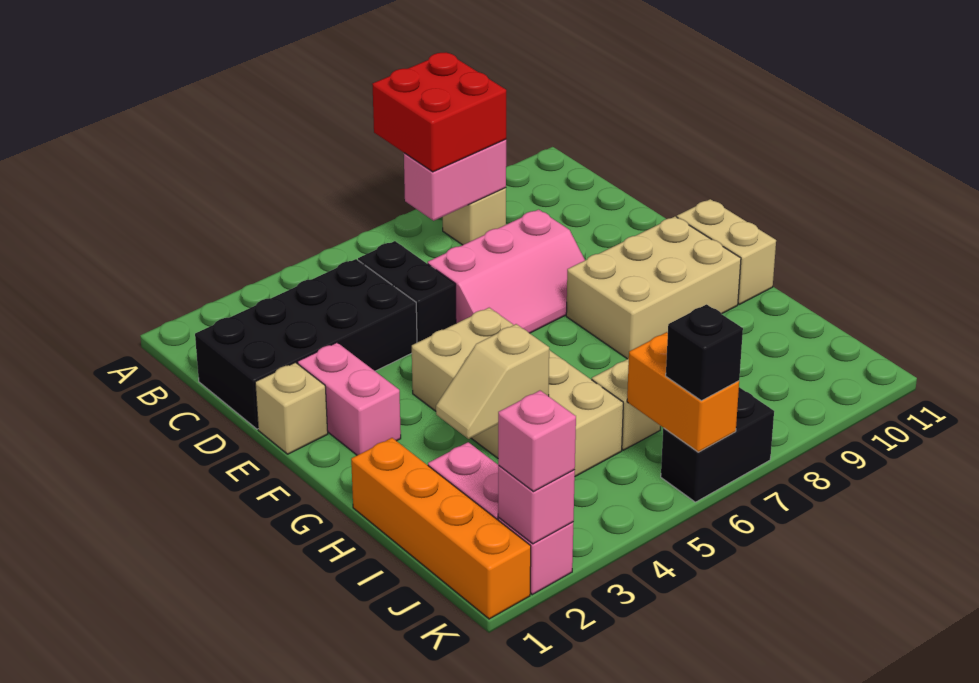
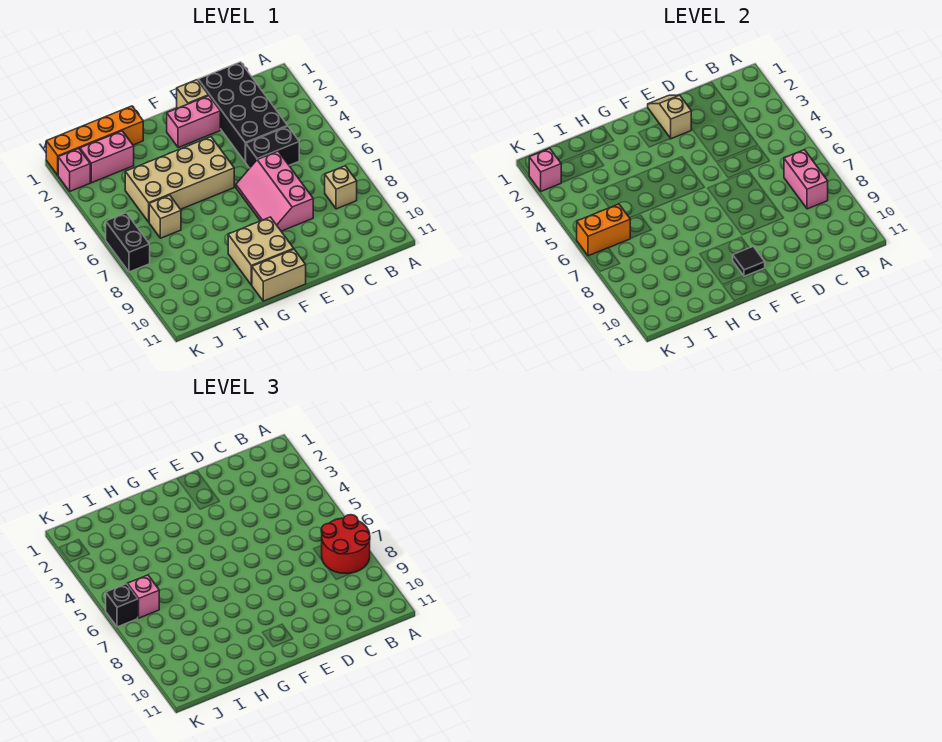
red brick A7:B8 level 3 -> red round brick A7:B8 level 3
tan brick F8:G10 level 1 -> tan brick F9:G10 level 1
none -> black tile F10 level 2
tan slope H3:H4 level 2 top 4 -> tan slope E1:E2 level 2 top 2
pink brick K2 level 3 -> pink brick J6 level 3

